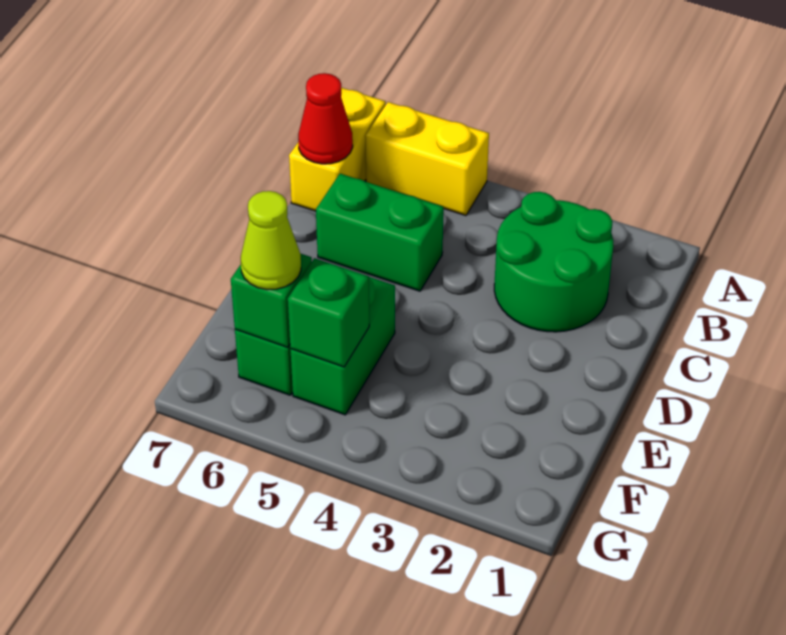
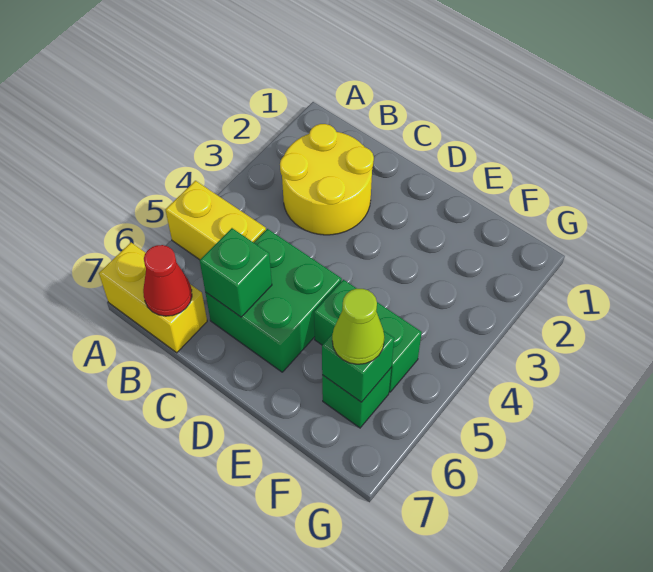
yellow brick A5:A6 level 1 -> yellow brick A5:B5 level 1
green round brick B2:C3 level 1 -> yellow round brick B2:C3 level 1
green brick C5:C6 level 1 -> green brick C5:D6 level 1
green brick F5 level 2 -> green brick C6 level 2

